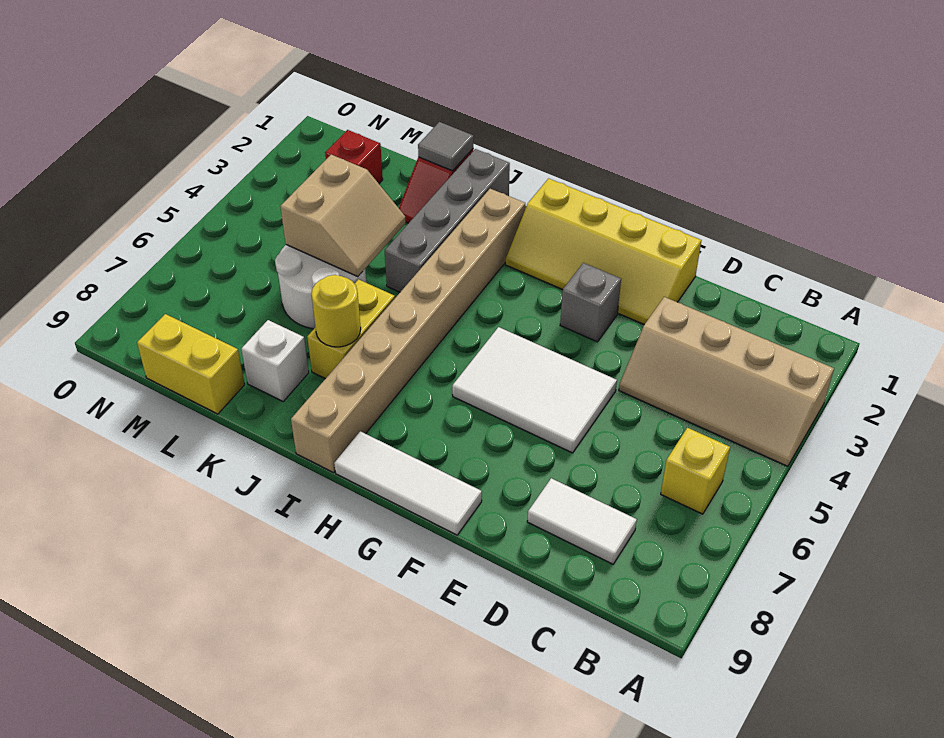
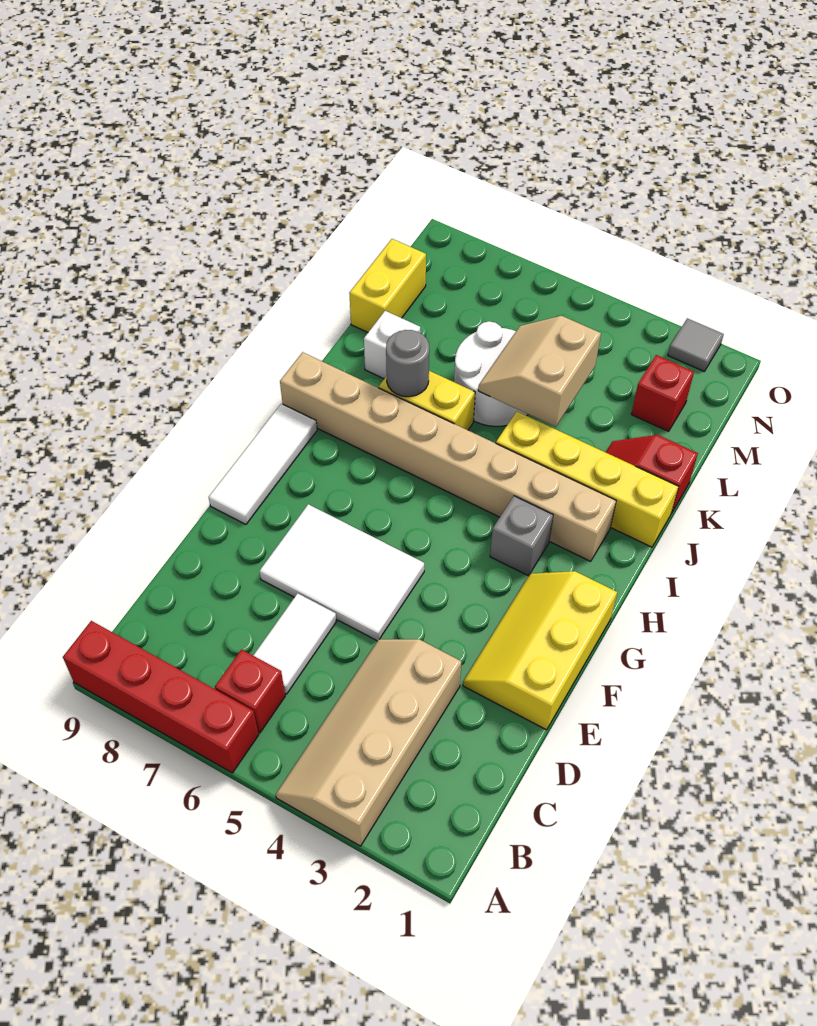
none -> red brick A6:A9 level 1
yellow brick B6 level 1 -> red brick B6 level 1
white tile C8:D8 level 1 -> white tile C6:D6 level 1
yellow slope E1:H2 level 1 top 1 -> yellow slope E1:G2 level 1 top 1
white tile E5:G6 level 1 -> white tile E5:F7 level 1
grey brick F3 level 1 -> grey brick H3 level 1
grey brick J1:J4 level 1 -> yellow brick J1:J4 level 1
yellow round brick J7 level 2 -> grey round brick J7 level 2
grey tile K1 level 2 -> grey tile O2 level 1
tan slope K4:L5 level 2 top L -> tan slope K4:L5 level 2 top 4

